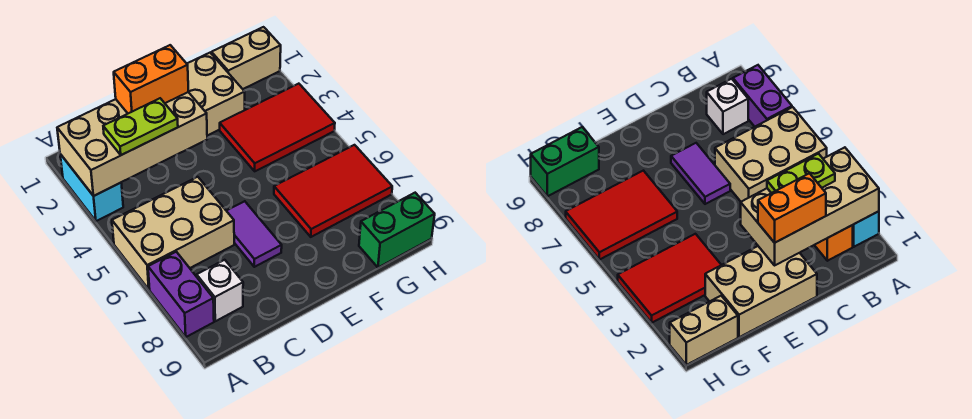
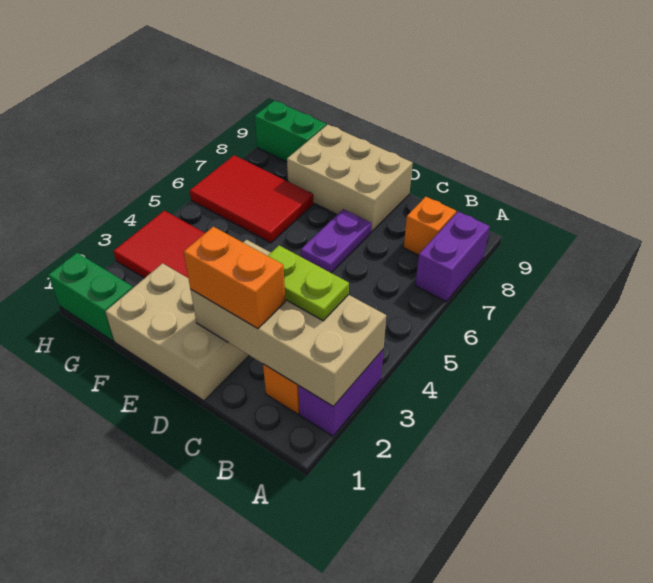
cyan brick A2:A3 level 1 -> purple brick A2:A3 level 1
tan brick A5:C6 level 1 -> tan brick D8:F9 level 1
white brick B8 level 1 -> orange brick B8 level 1
purple tile D6:D7 level 1 -> purple plate D6:D7 level 1
tan brick G1:H1 level 1 -> green brick G1:H1 level 1

